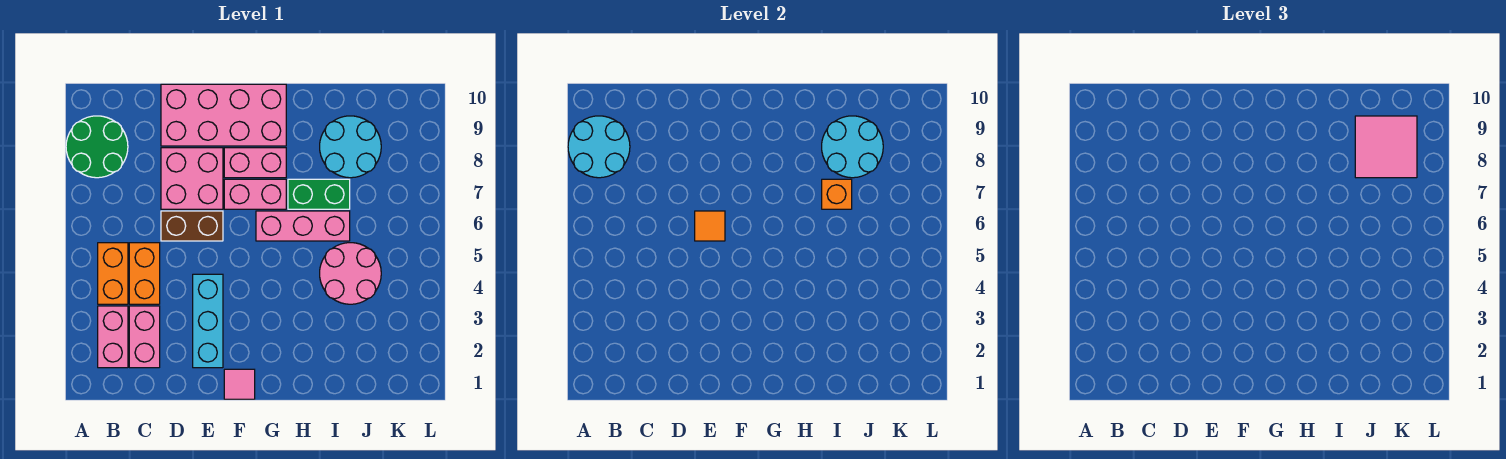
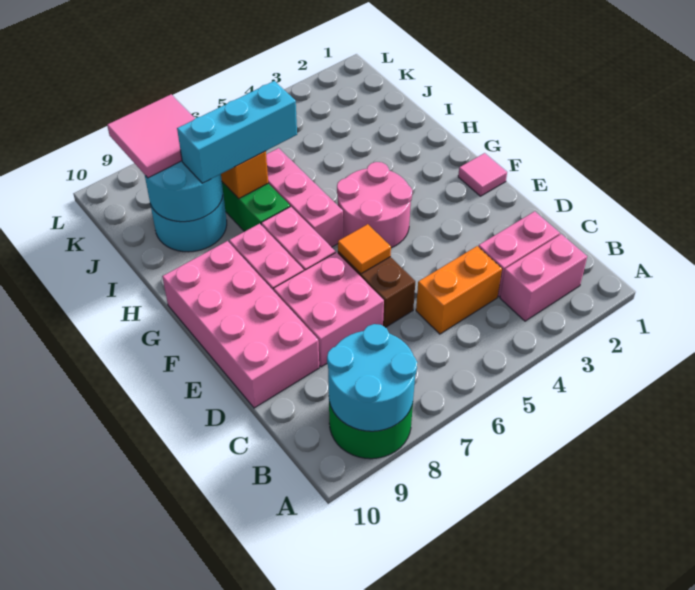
orange brick B4:B5 level 1 -> none
cyan brick E2:E4 level 1 -> cyan brick I6:I8 level 3
pink round brick I4:J5 level 1 -> pink round brick F4:G5 level 1

